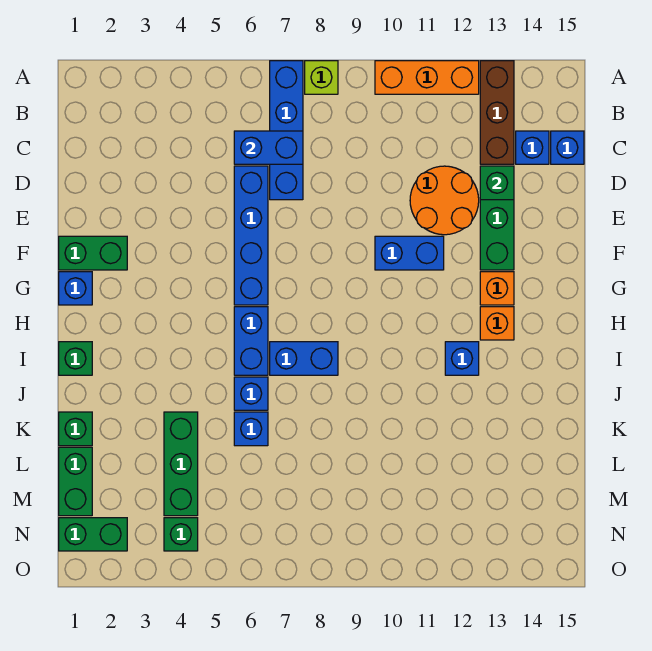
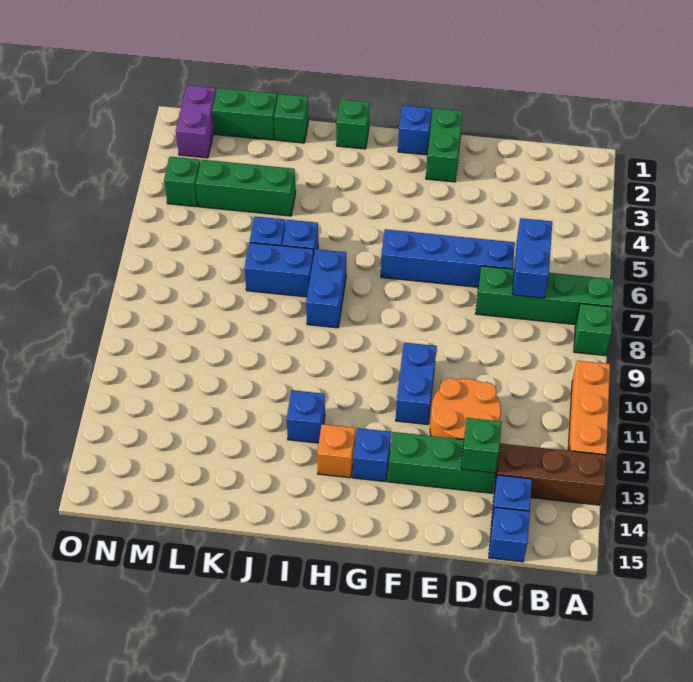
blue brick A7:D7 level 1 -> green brick A7:D7 level 1
lime brick A8 level 1 -> green brick A8 level 1
orange brick G13 level 1 -> blue brick G13 level 1
blue brick H6:I6 level 1 -> blue brick J7:K7 level 1
green brick N1:N2 level 1 -> purple brick N1:N2 level 1

